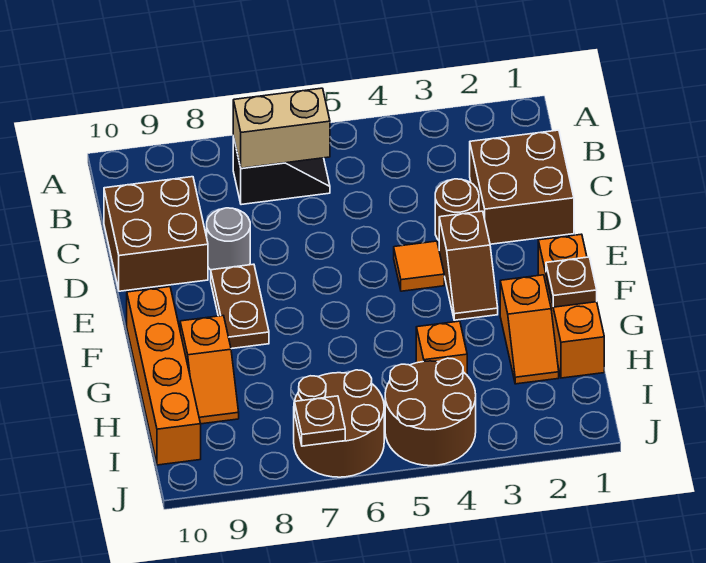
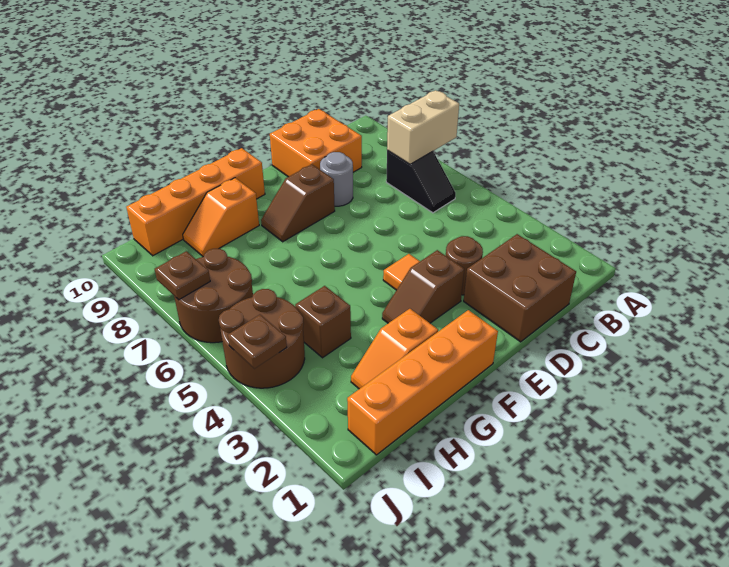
tan brick B6:B7 level 2 -> tan brick A7:B7 level 2
brown brick C9:D10 level 1 -> orange brick C9:D10 level 1
brown plate E8:F8 level 1 -> brown slope E8:F8 level 1 top E
orange brick F1:H1 level 1 -> orange brick F1:I1 level 1
brown plate G1 level 2 -> brown plate J4 level 2
orange brick H4 level 1 -> brown brick H4 level 1

